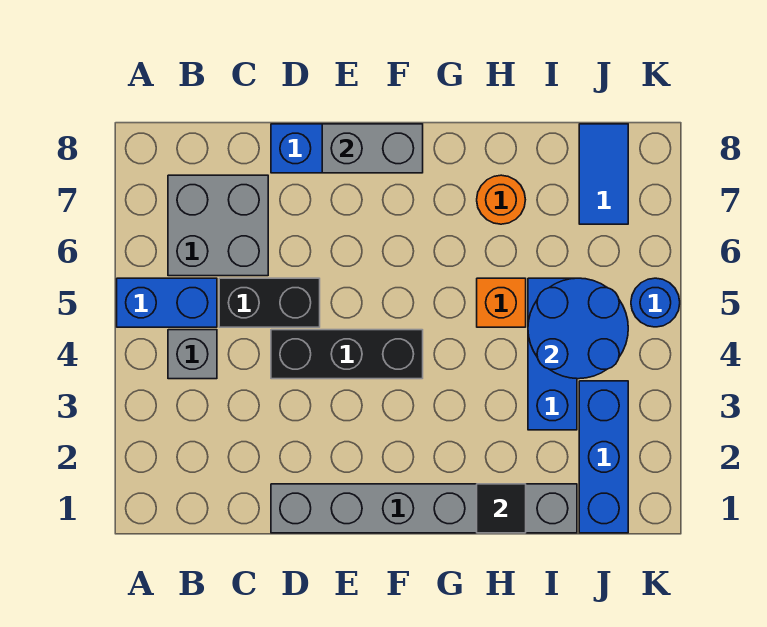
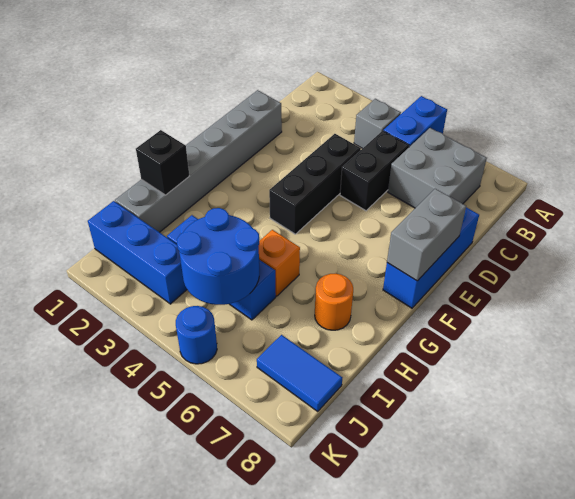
black tile H1 level 2 -> black brick H1 level 2

